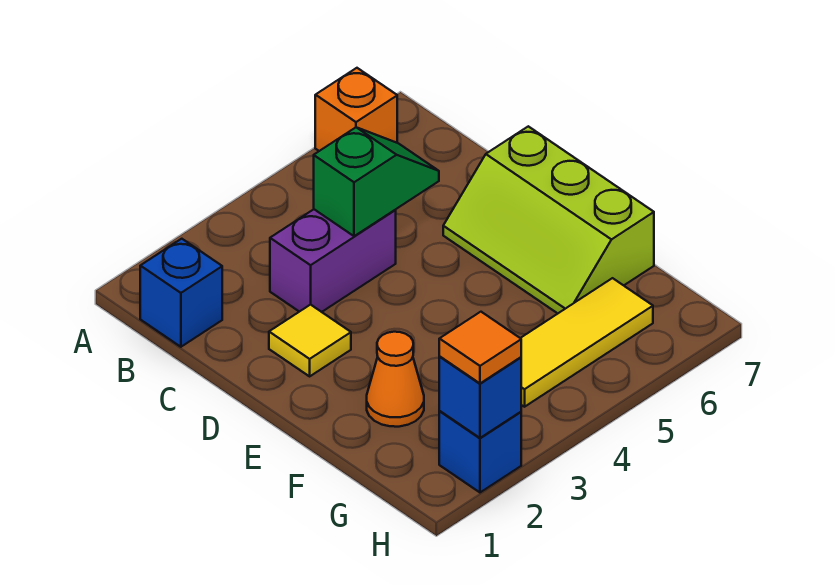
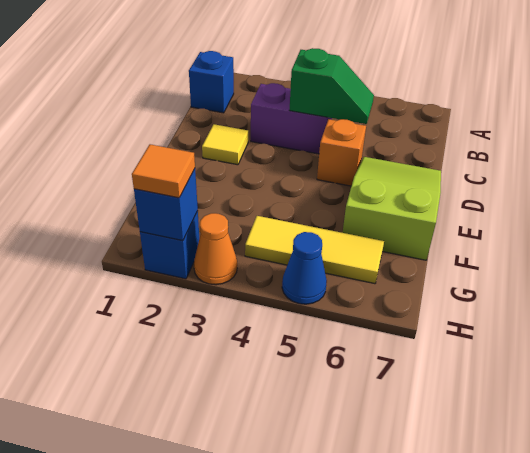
orange brick A6 level 1 -> orange brick D5 level 1
lime slope D6:F7 level 1 top 7 -> lime slope D6:F7 level 1 top F
orange cone F2 level 1 -> orange cone H3 level 1
none -> blue cone H5 level 1

